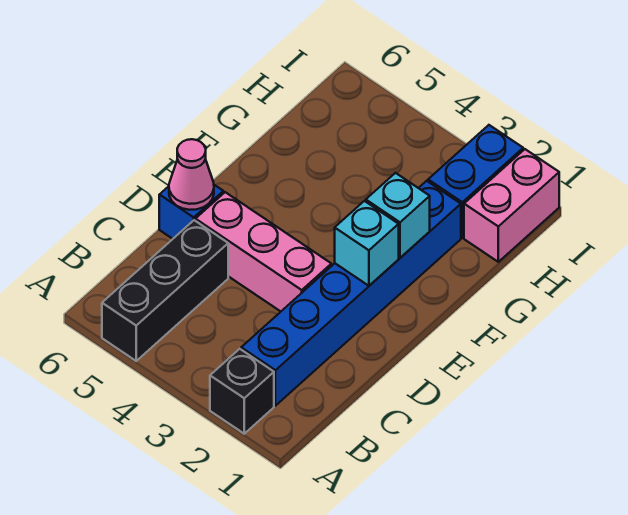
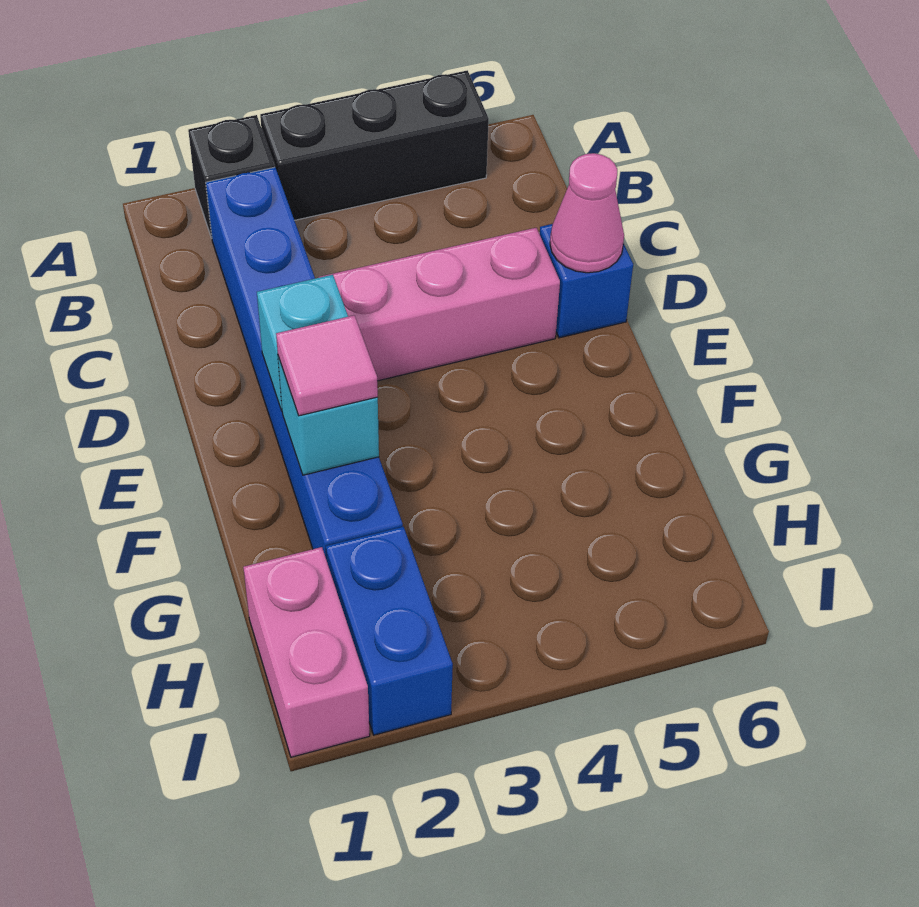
black brick A5:C5 level 1 -> black brick A3:A5 level 1
none -> pink tile F2 level 3

